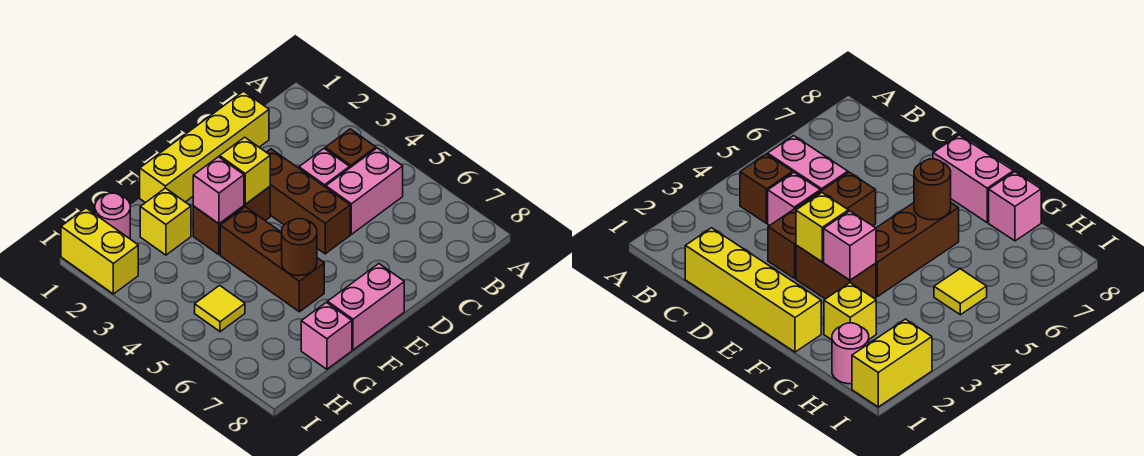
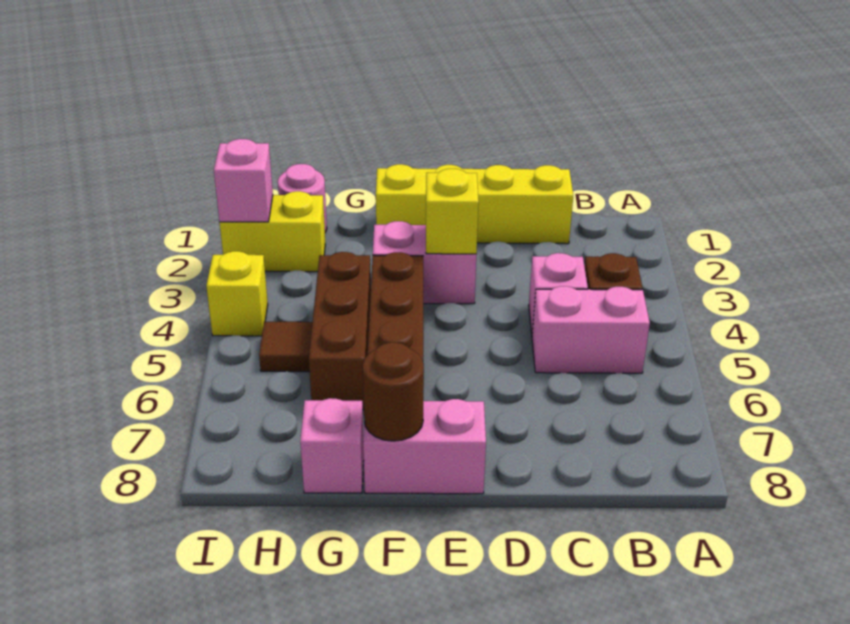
brown brick D3:D5 level 1 -> brown brick G4:G6 level 1
brown brick E3:F3 level 1 -> pink brick E3:F3 level 1
pink brick F3 level 2 -> pink brick I2 level 2
brown round brick F6 level 2 -> brown round brick F8 level 2
yellow brick G2 level 1 -> yellow brick I4 level 1
yellow tile H5 level 1 -> brown tile H5 level 1
yellow brick I1:I2 level 1 -> yellow brick H2:I2 level 1

